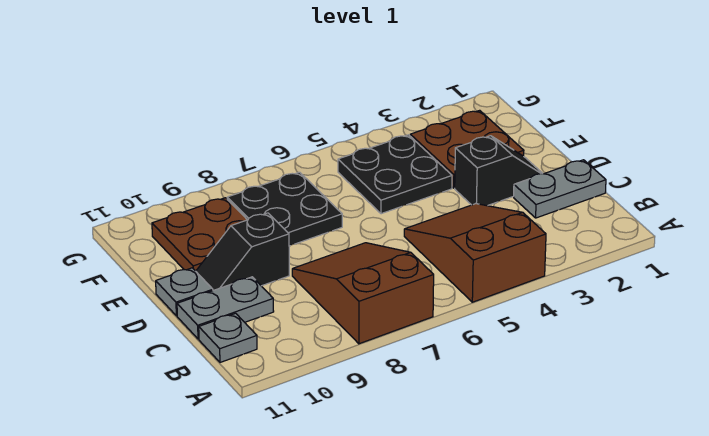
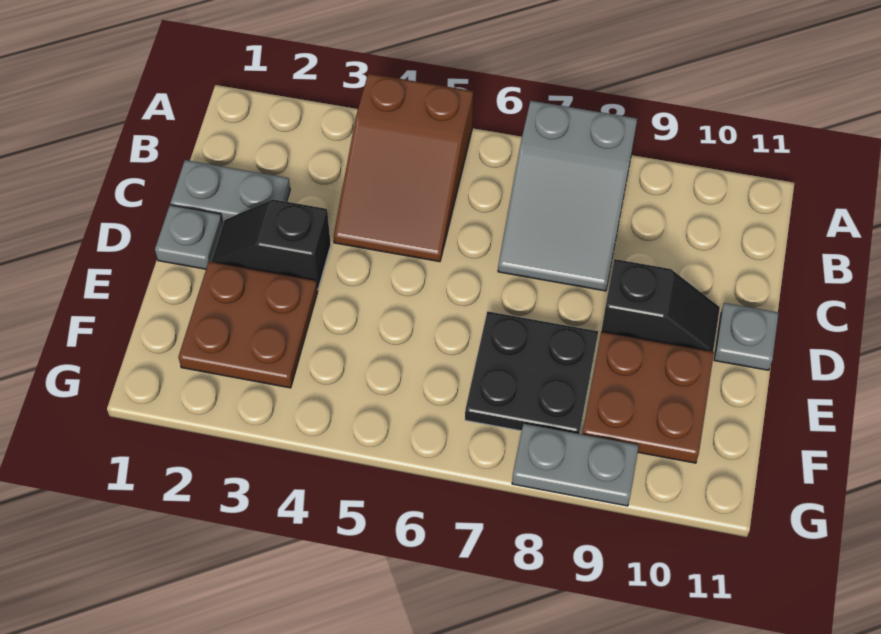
brown slope A7:C8 level 1 top A -> grey slope A7:C8 level 1 top A
grey plate B11 level 1 -> grey plate D1 level 1
grey plate C10:C11 level 1 -> grey plate G8:G9 level 1
black plate E4:F5 level 1 -> none

